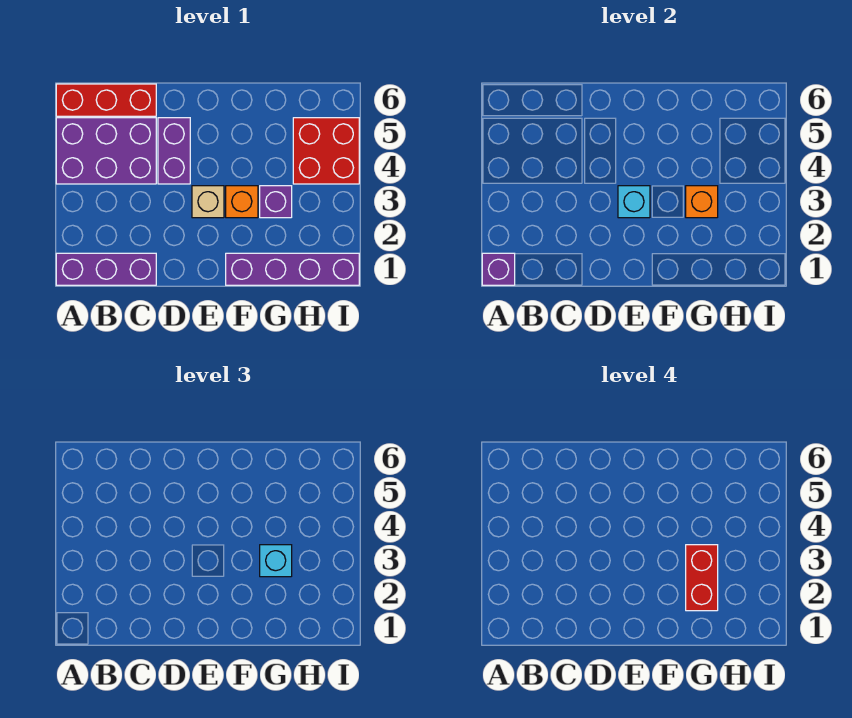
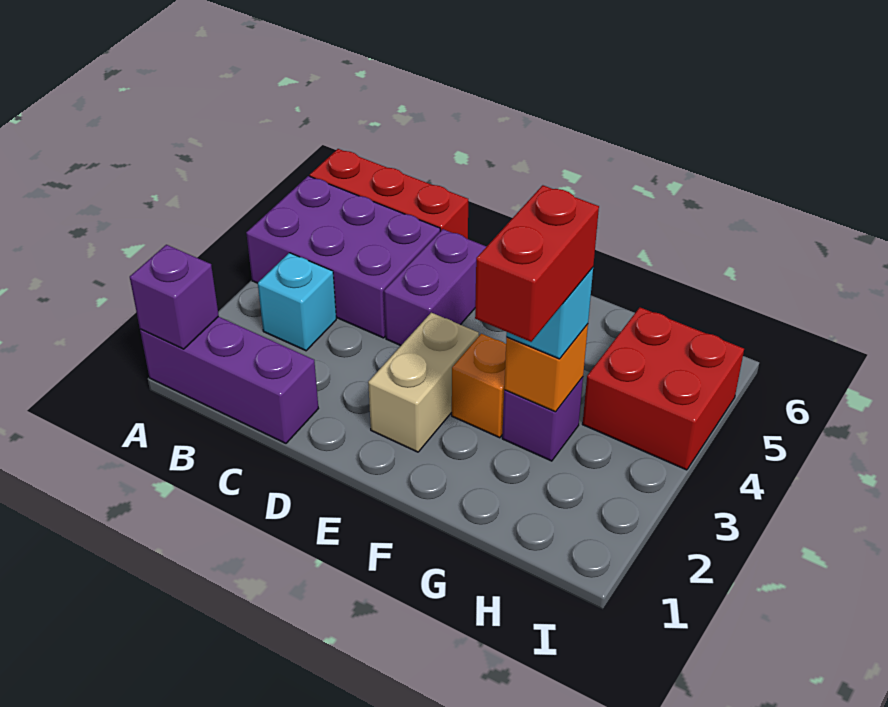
tan brick E3 level 1 -> tan brick E2:E3 level 1
cyan brick E3 level 2 -> cyan brick B3 level 1
purple brick F1:I1 level 1 -> none

